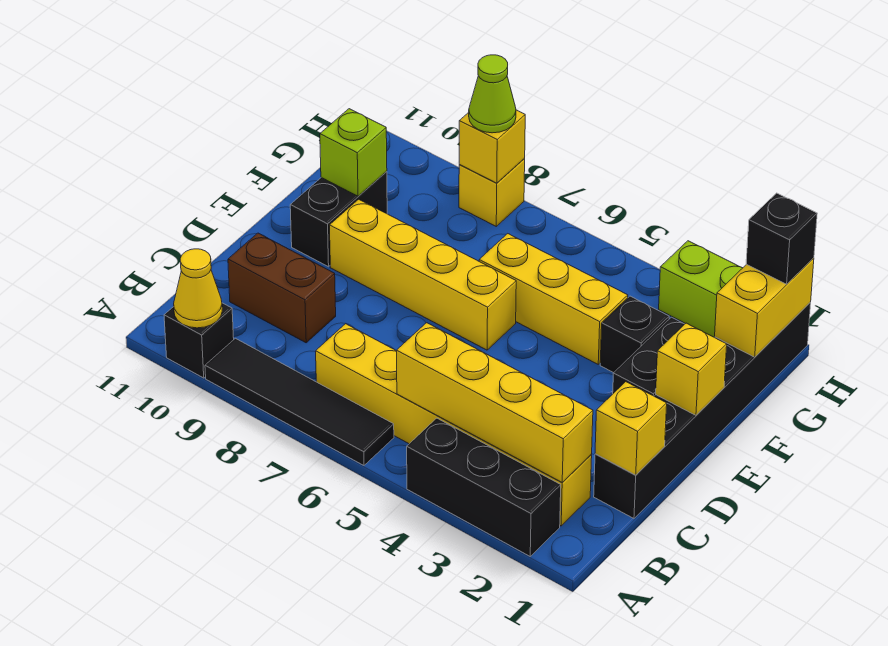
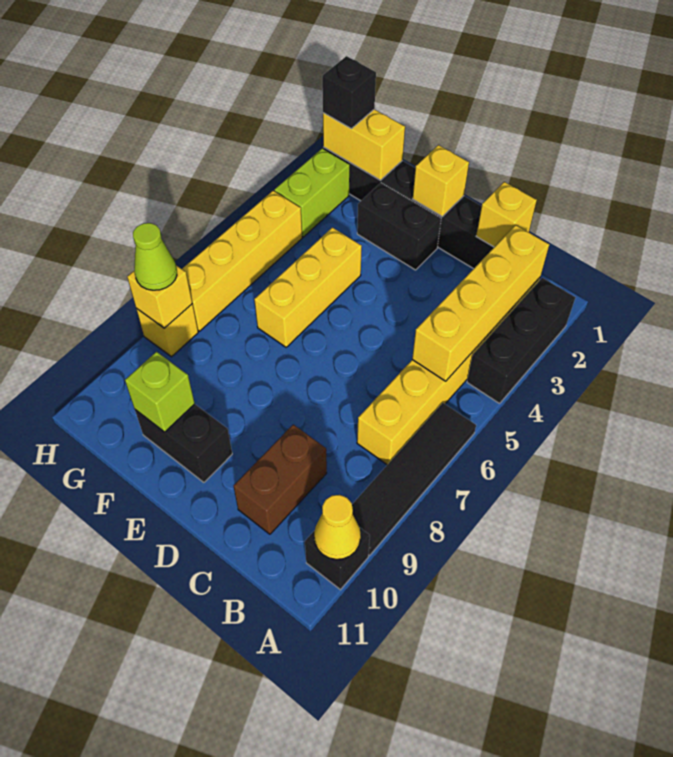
yellow brick E6:E9 level 1 -> yellow brick H4:H7 level 1
black brick F3 level 1 -> none

